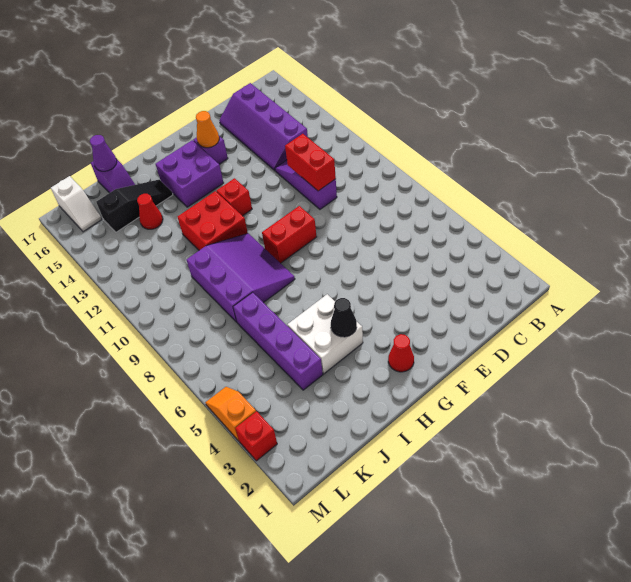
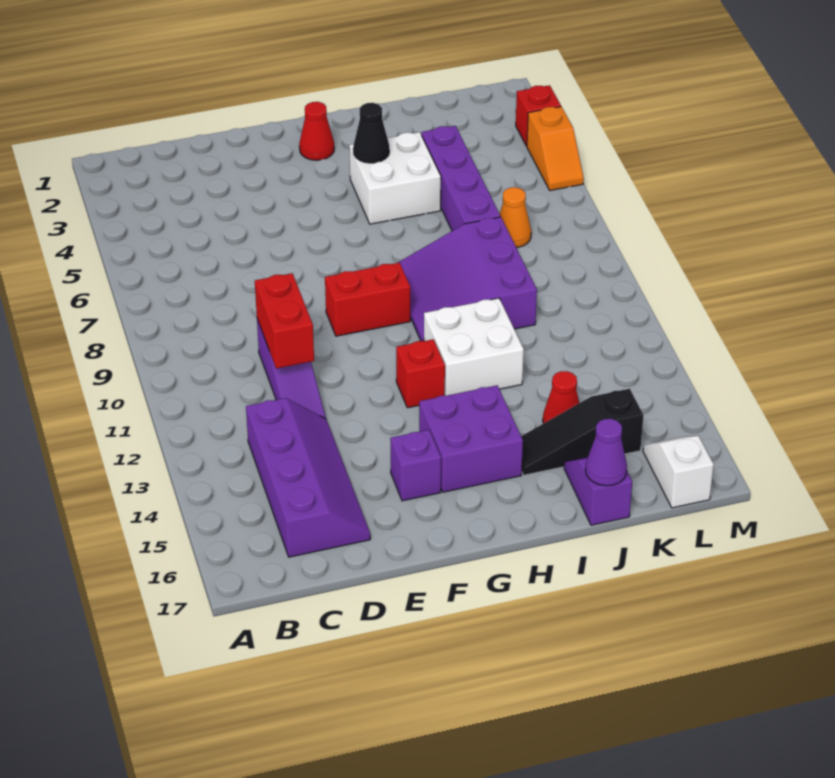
orange cone F15 level 2 -> orange cone K7 level 1
red brick H11:I12 level 1 -> white brick H11:I12 level 1

